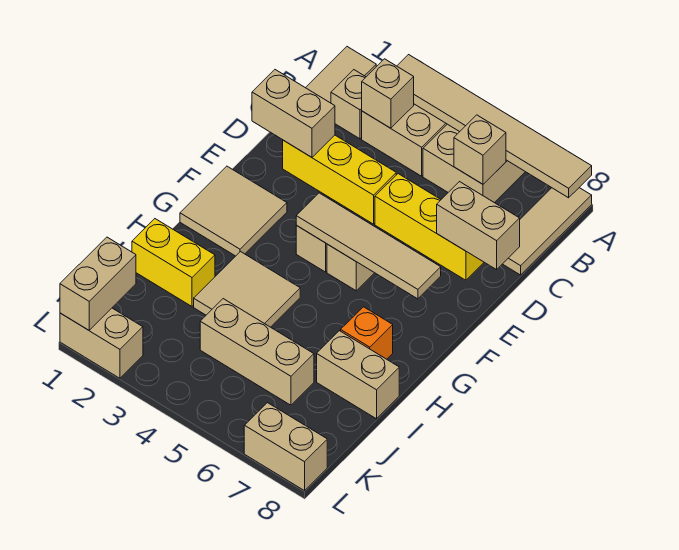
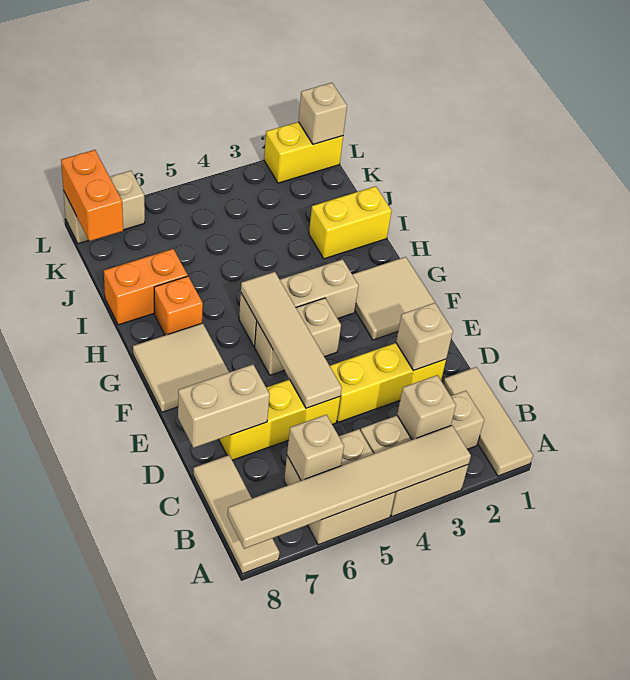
tan brick D1:D2 level 2 -> tan brick D2 level 2
tan tile F4:F7 level 2 -> tan tile D5:G5 level 2
tan tile H3:I4 level 1 -> tan tile F7:G8 level 1
tan brick I7:I8 level 1 -> orange brick I7:I8 level 1
tan brick J4:J6 level 1 -> tan brick G3:G5 level 1
tan brick K1:L1 level 2 -> tan brick L1 level 2
none -> orange brick K8:L8 level 2
tan brick L1:L2 level 1 -> yellow brick L1:L2 level 1

